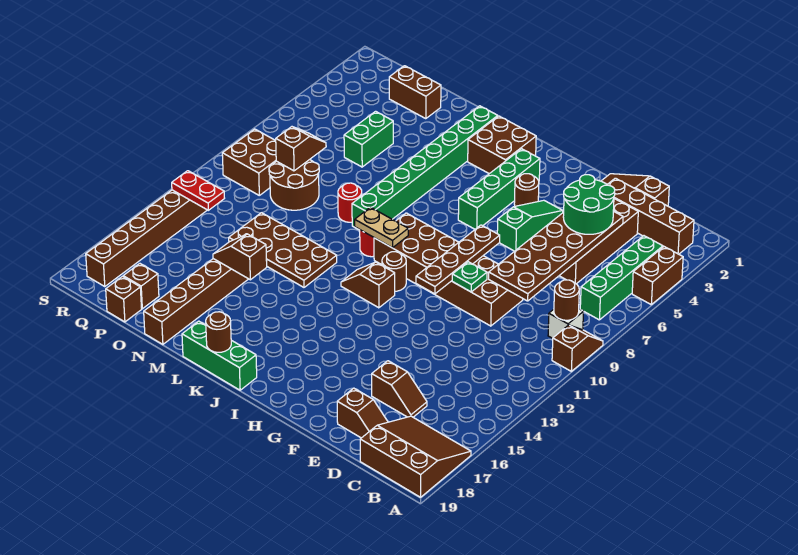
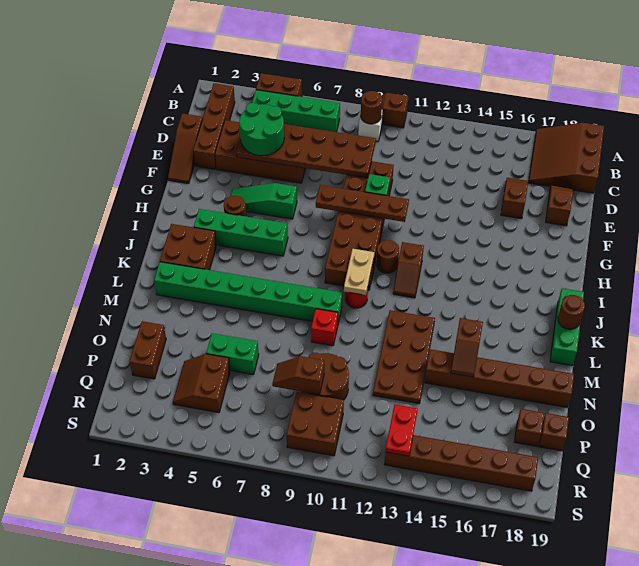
red round brick M9 level 1 -> red brick M9 level 1
none -> brown slope P4:Q5 level 1 top 5

